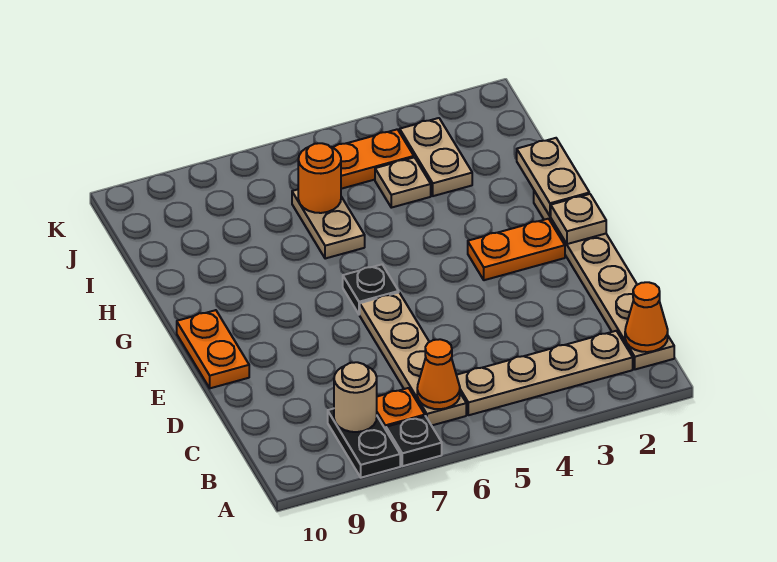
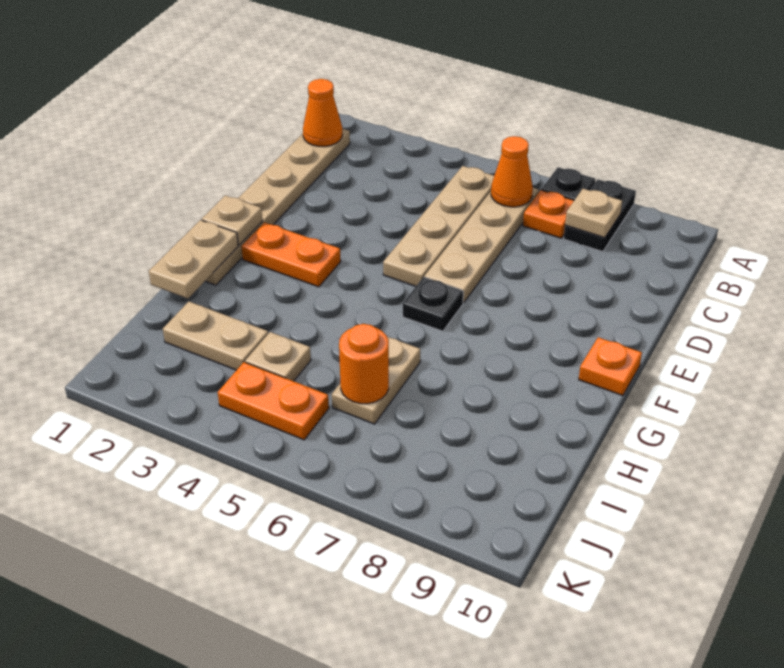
tan plate B2:B5 level 1 -> tan plate B5:E5 level 1
tan round brick B8 level 2 -> tan plate B8 level 2
orange plate E10:F10 level 1 -> orange plate F10 level 1
tan plate I3:J3 level 1 -> tan plate I2:I3 level 1

